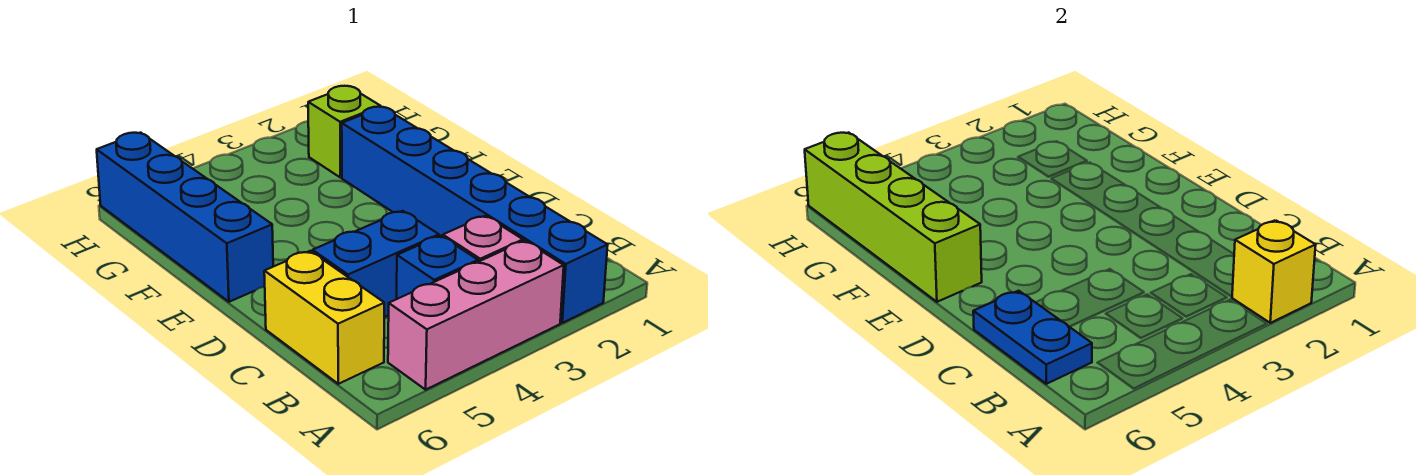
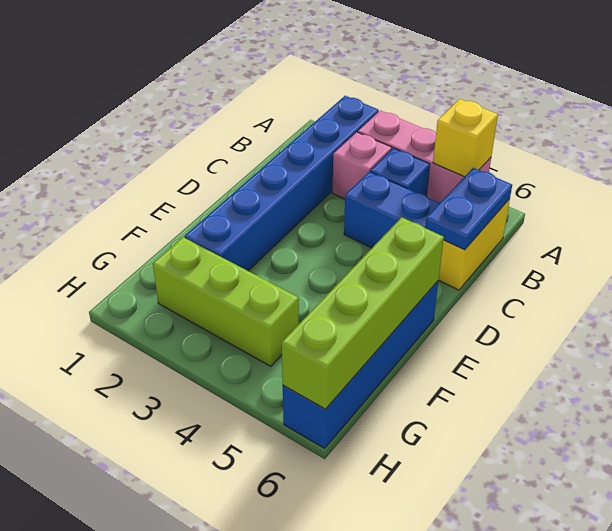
yellow brick A2 level 2 -> yellow brick A5 level 2
lime brick G2 level 1 -> lime brick G2:G4 level 1

